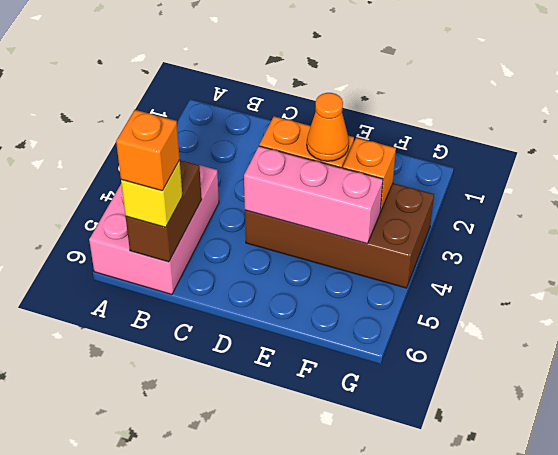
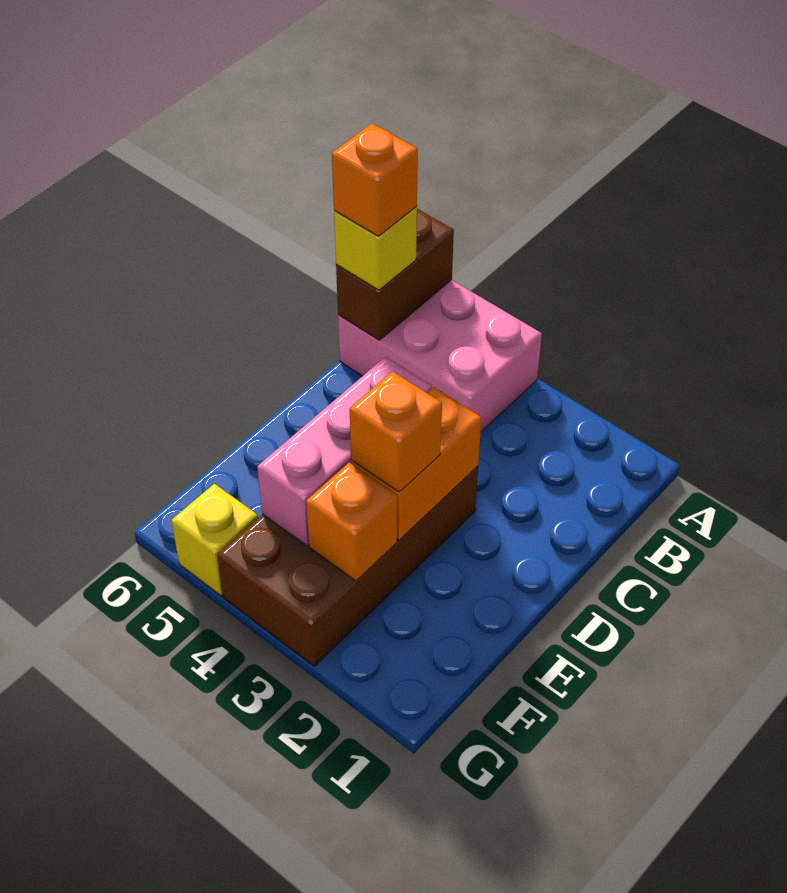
brown brick B5:B6 level 2 -> brown brick A6:B6 level 2
orange cone E3 level 3 -> orange brick E3 level 3
none -> yellow brick G5 level 1

